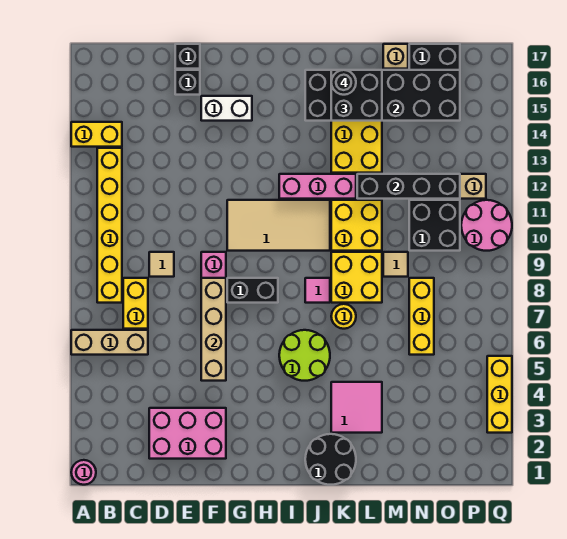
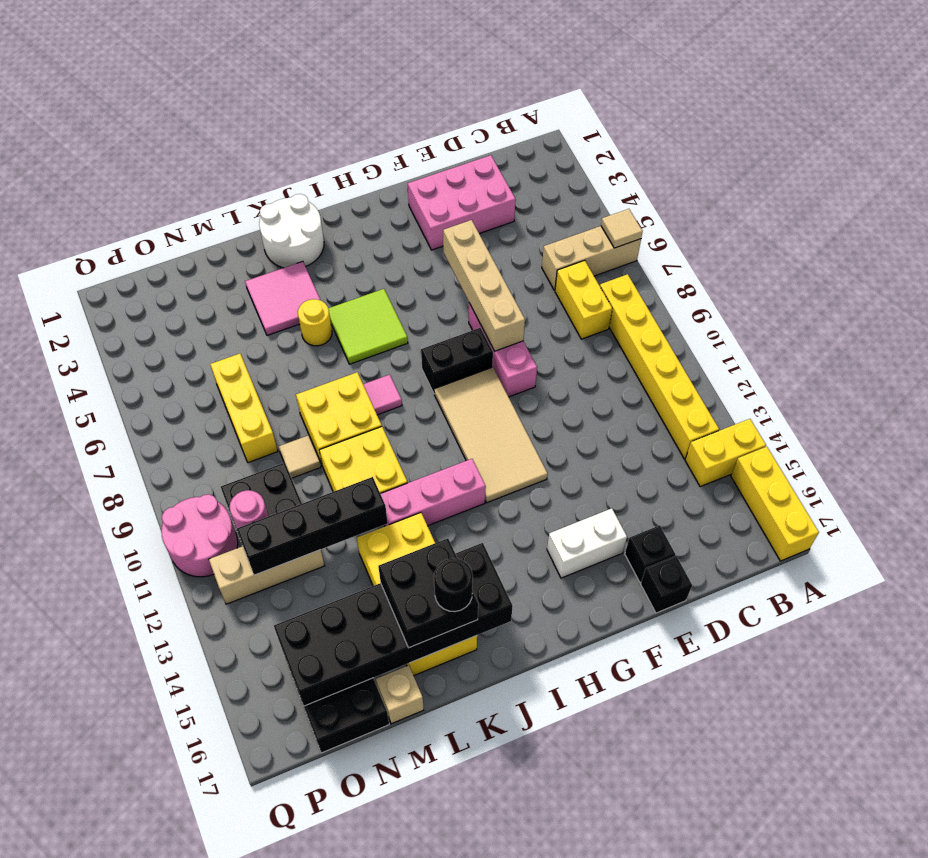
pink round brick A1 level 1 -> pink round brick O11 level 2
tan tile D9 level 1 -> tan tile A6 level 2
tan tile G10:J11 level 1 -> tan tile G9:H12 level 1
lime round brick I5:J6 level 1 -> lime tile I5:J6 level 1
black round brick J1:K2 level 1 -> white round brick J1:K2 level 1
yellow round brick K7 level 1 -> yellow round brick K5 level 1
yellow brick Q3:Q5 level 1 -> yellow brick A15:A17 level 1

